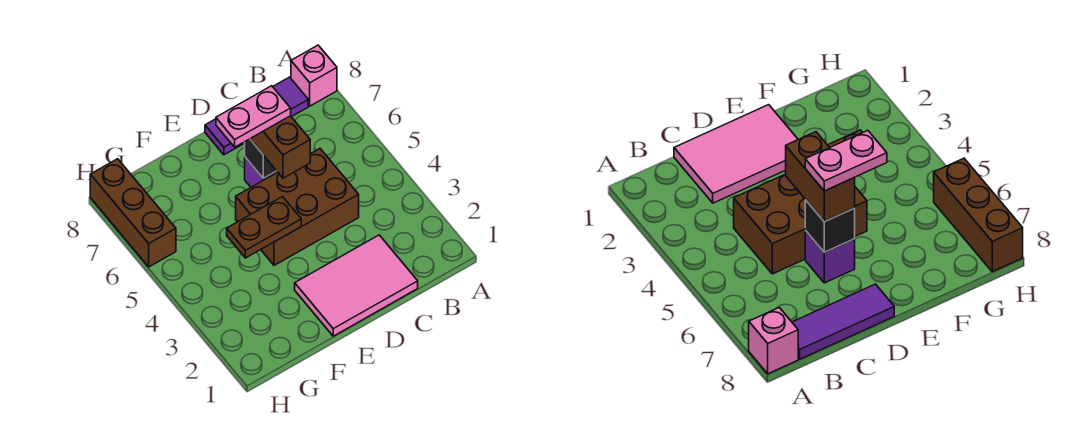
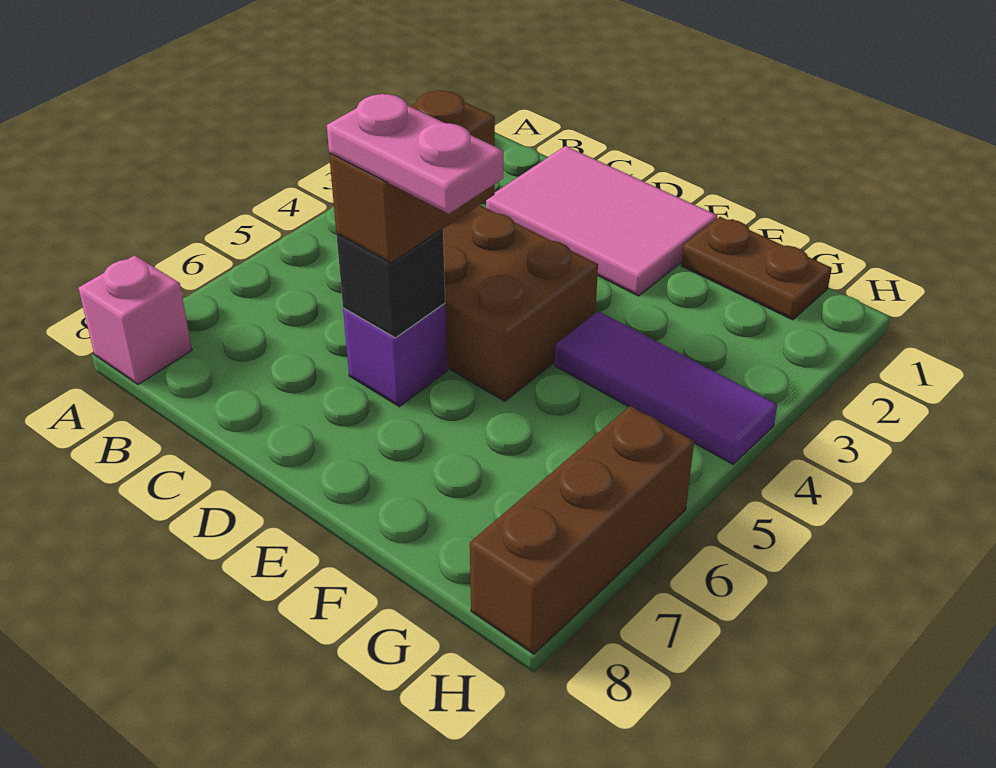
purple tile B8:D8 level 1 -> purple tile F4:H4 level 1
brown plate E4:F4 level 2 -> brown plate F1:G1 level 1

